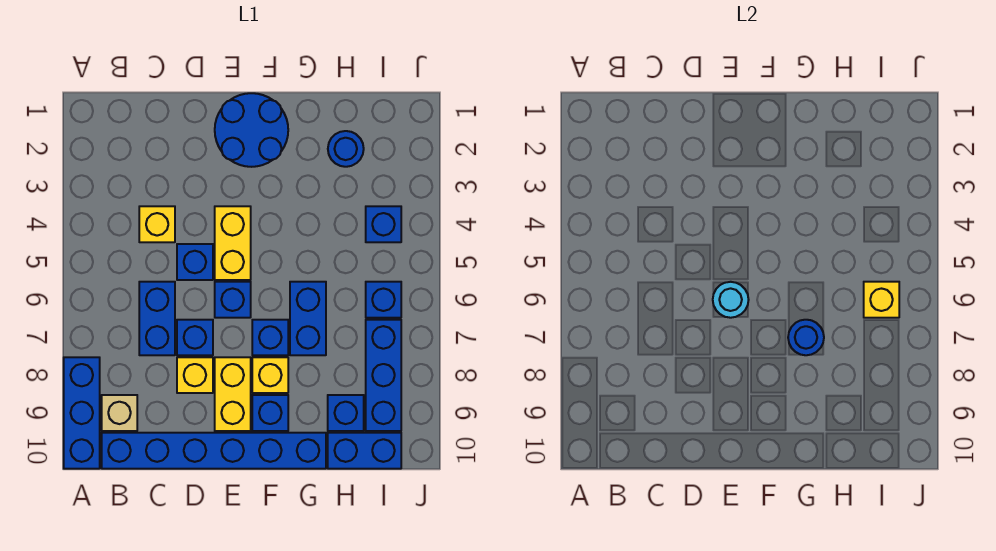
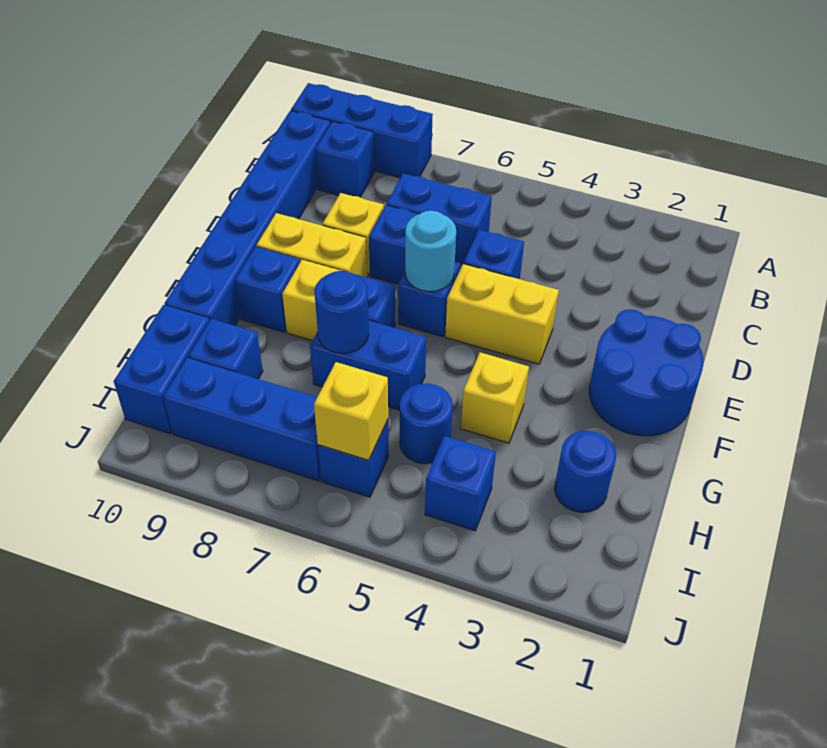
tan brick B9 level 1 -> blue brick B9 level 1
yellow brick C4 level 1 -> yellow brick G4 level 1
none -> blue round brick H5 level 1

